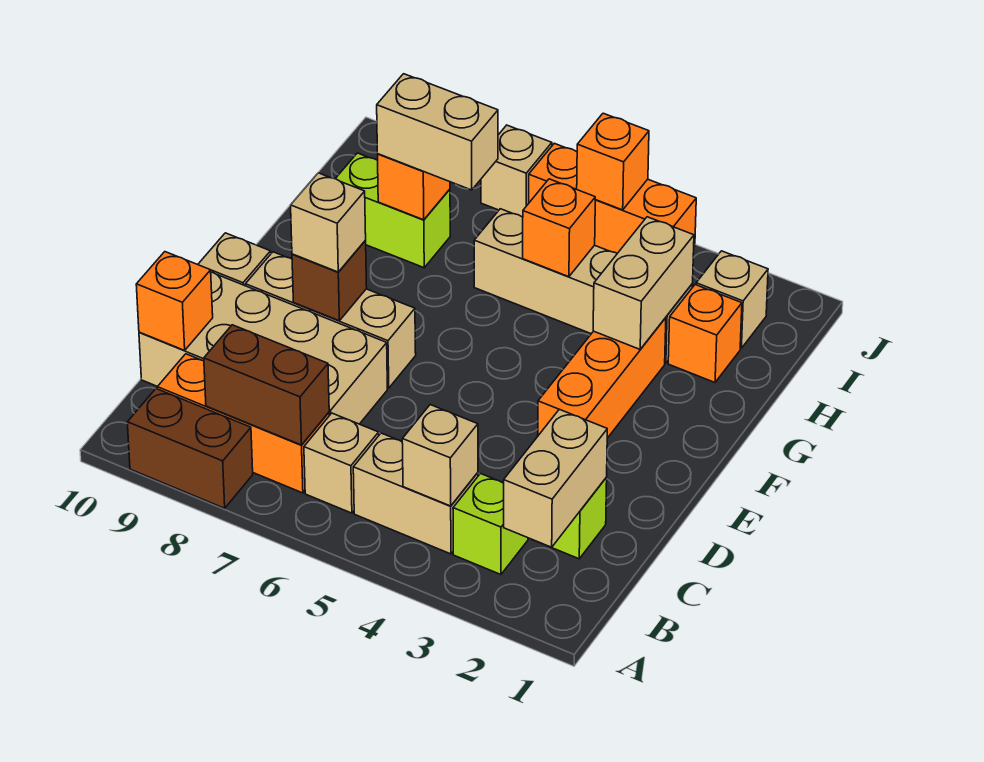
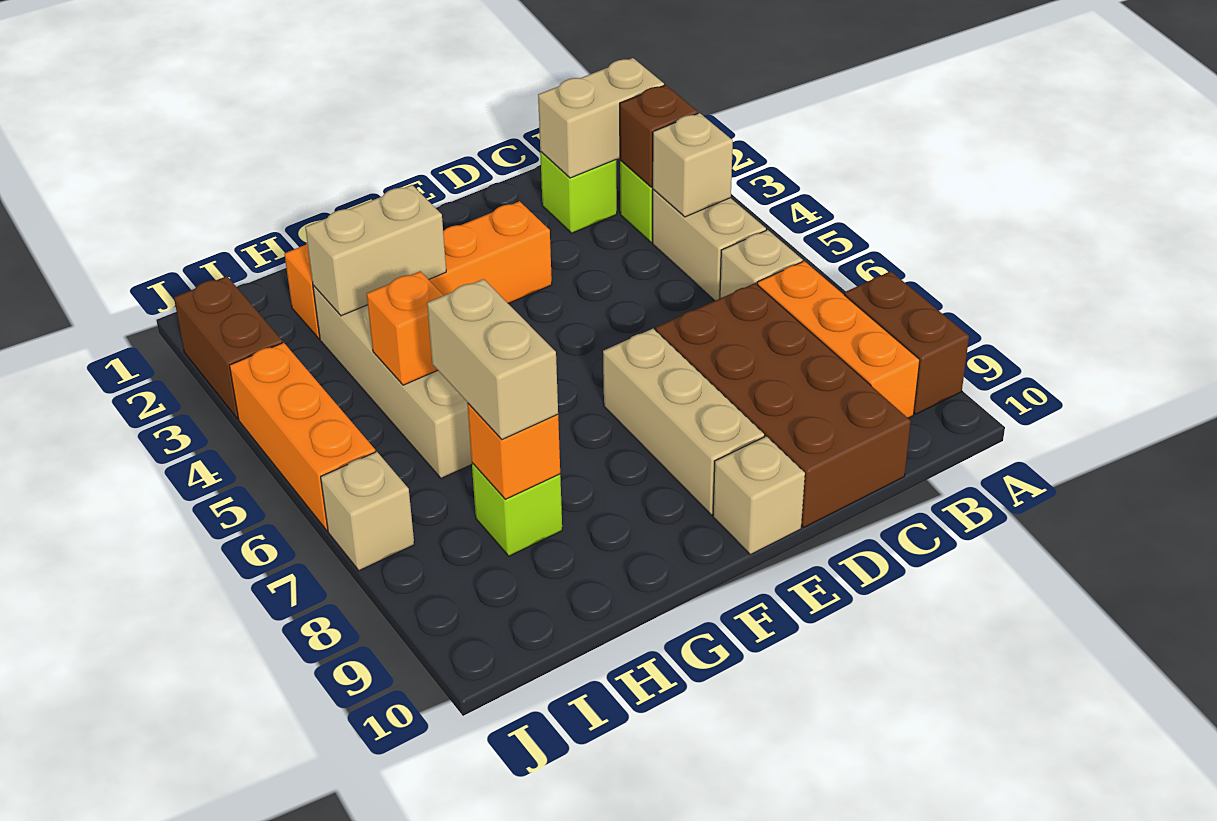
brown brick B7:B8 level 2 -> brown brick J2:J3 level 1
tan brick C7:D10 level 1 -> brown brick C7:D10 level 1
orange brick C10 level 2 -> none
brown brick E8 level 2 -> brown brick B3 level 2
tan brick E8 level 3 -> none
lime brick H8:H9 level 1 -> lime brick H8 level 1
tan brick I2 level 1 -> none
orange brick J5 level 2 -> none

